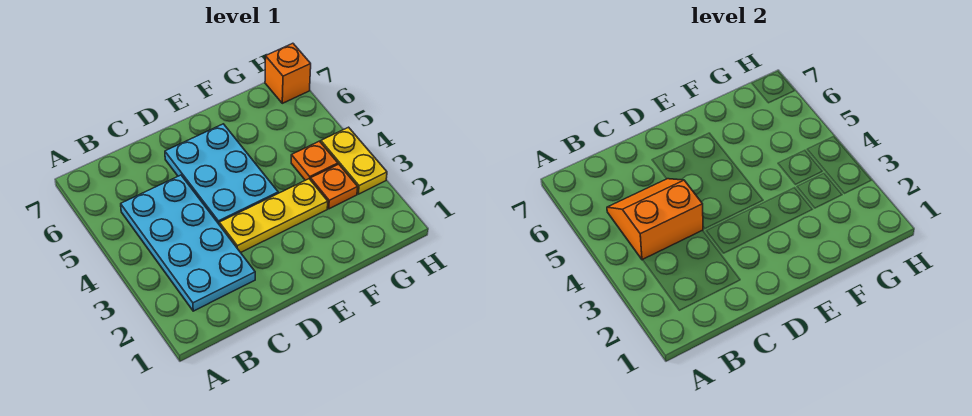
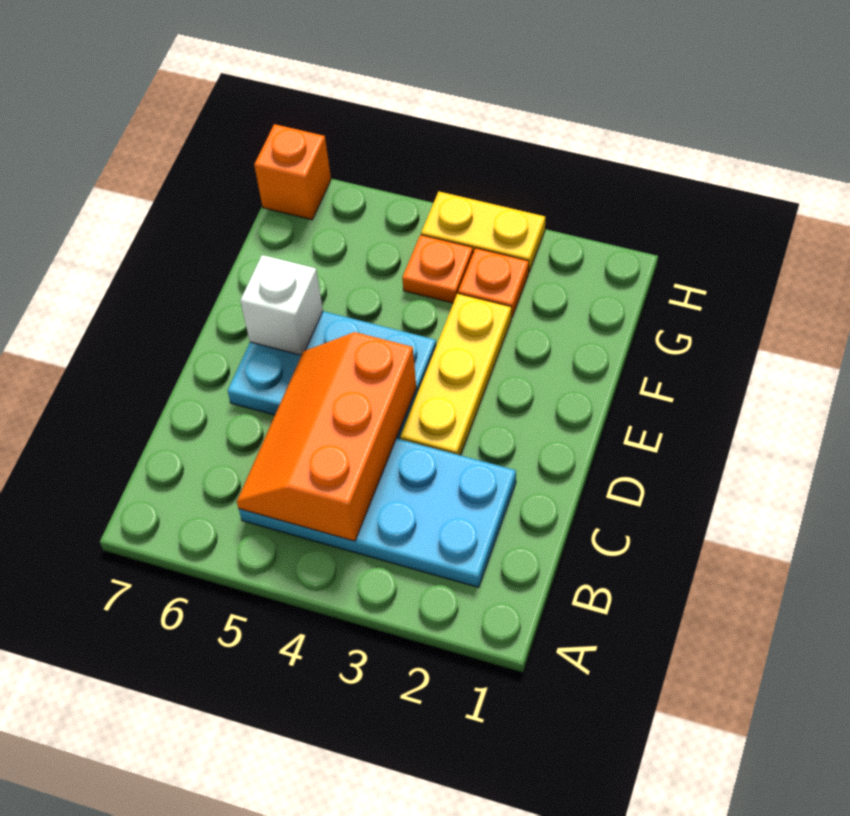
orange slope B4:C5 level 2 top 4 -> orange slope B4:D5 level 2 top 4
none -> white brick E6 level 2

